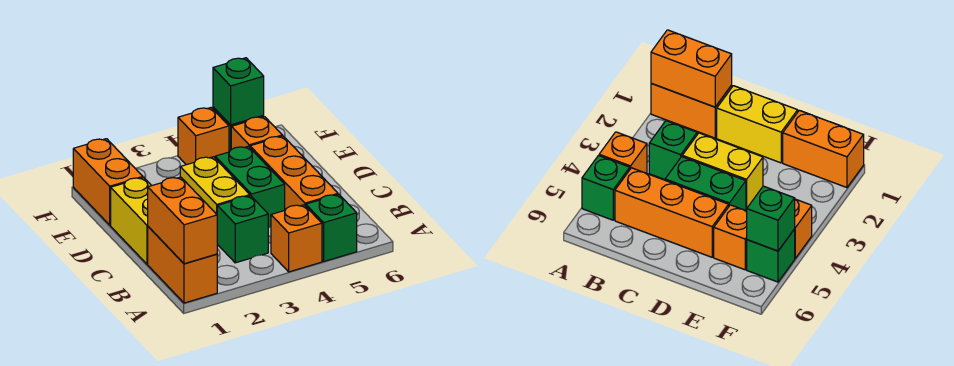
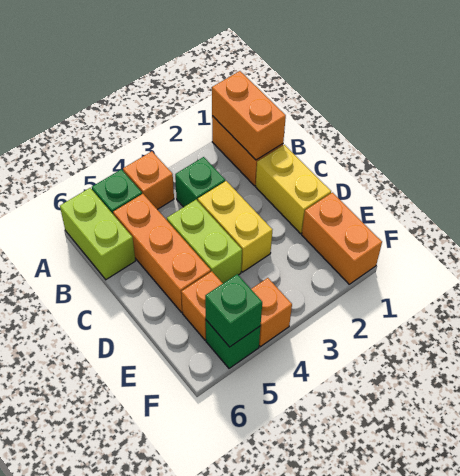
none -> lime brick A6:B6 level 1
green brick C4:D4 level 1 -> lime brick C4:D4 level 1

